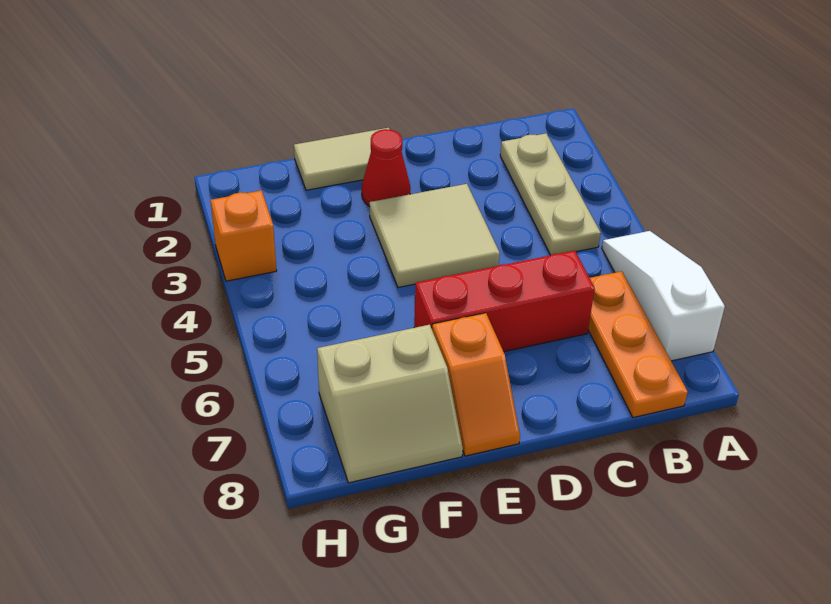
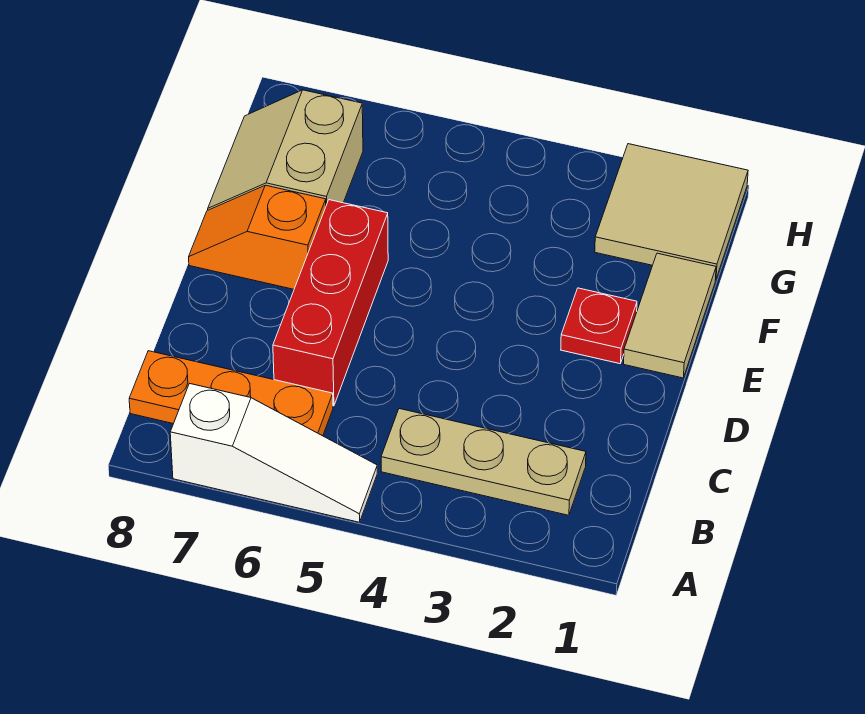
tan tile D3:E4 level 1 -> tan tile G1:H2 level 1
red cone E2 level 1 -> red plate E2 level 1
orange brick H3 level 1 -> none

